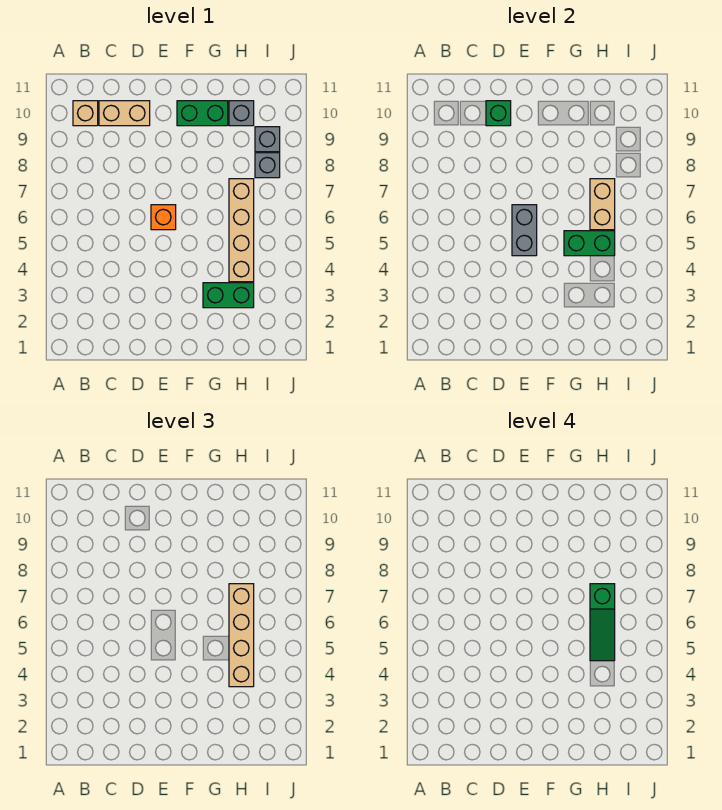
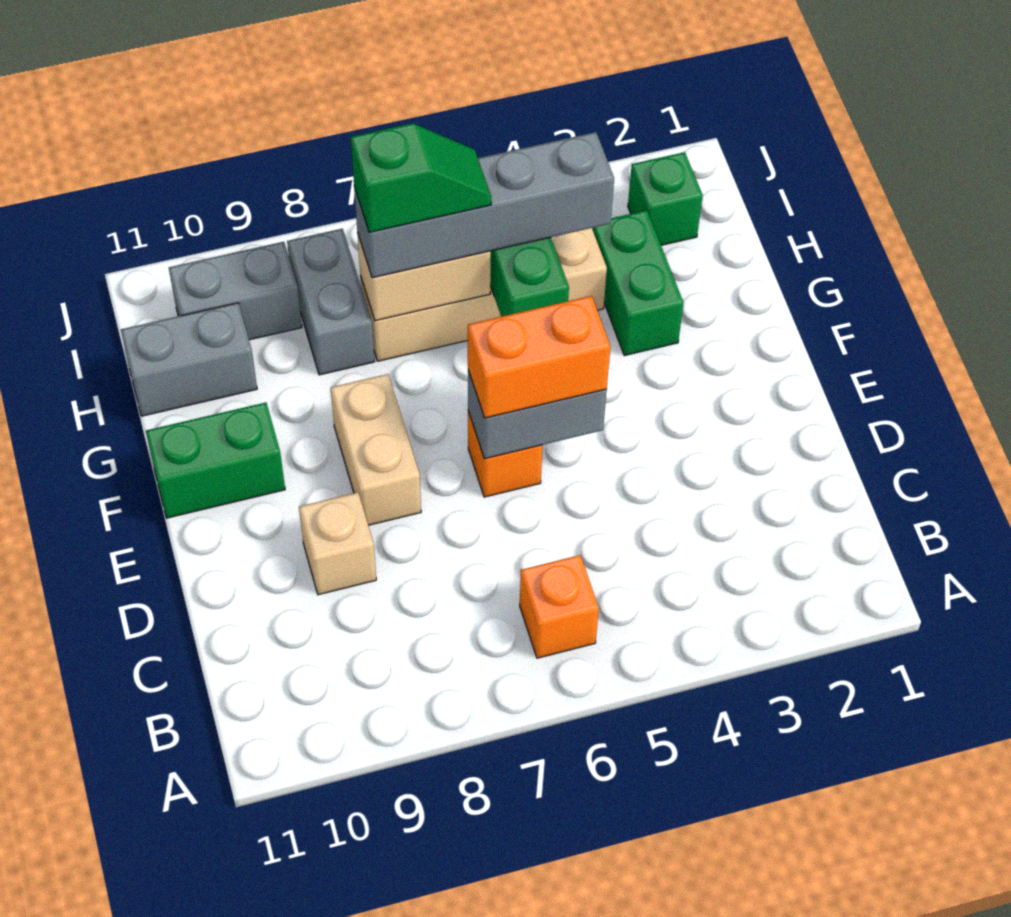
none -> orange brick B6 level 1
tan brick B10 level 1 -> tan brick D9 level 1
tan brick C10:D10 level 1 -> tan brick E8:F8 level 1
green brick D10 level 2 -> green brick I2 level 1
none -> orange brick E5:E6 level 3
green brick F10:G10 level 1 -> green brick F10:F11 level 1
tan brick H4:H7 level 3 -> grey brick H4:H7 level 3
green slope H5:H7 level 4 top 7 -> green slope H6:H7 level 4 top 7
grey brick H10 level 1 -> grey brick H10:H11 level 1
grey brick I8 level 1 -> grey brick H8:I8 level 1
grey brick I9 level 1 -> grey brick I9:I10 level 1

